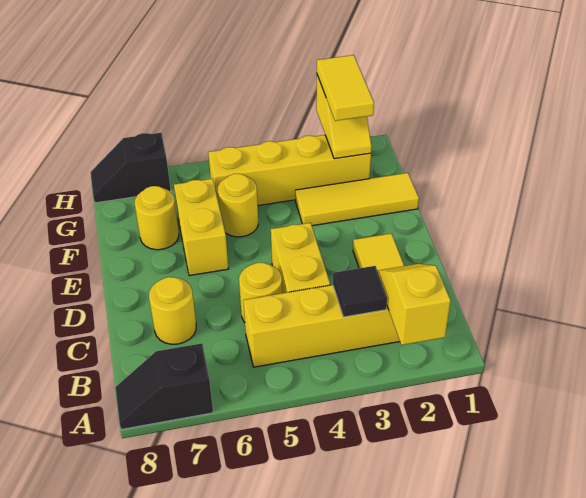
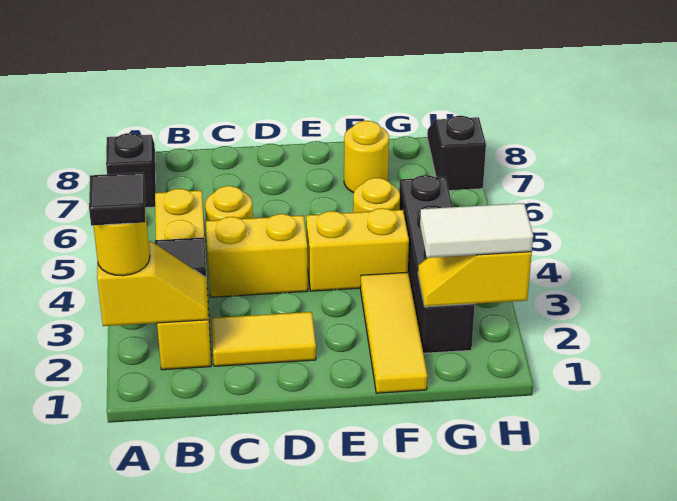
none -> black tile A2 level 4
yellow round brick C7 level 1 -> yellow round brick A2 level 3
yellow brick E6:F6 level 1 -> yellow brick E4:F4 level 1
yellow brick G2:G5 level 1 -> black brick G2:G5 level 1
yellow tile G2:H2 level 3 -> white tile G2:H2 level 3

